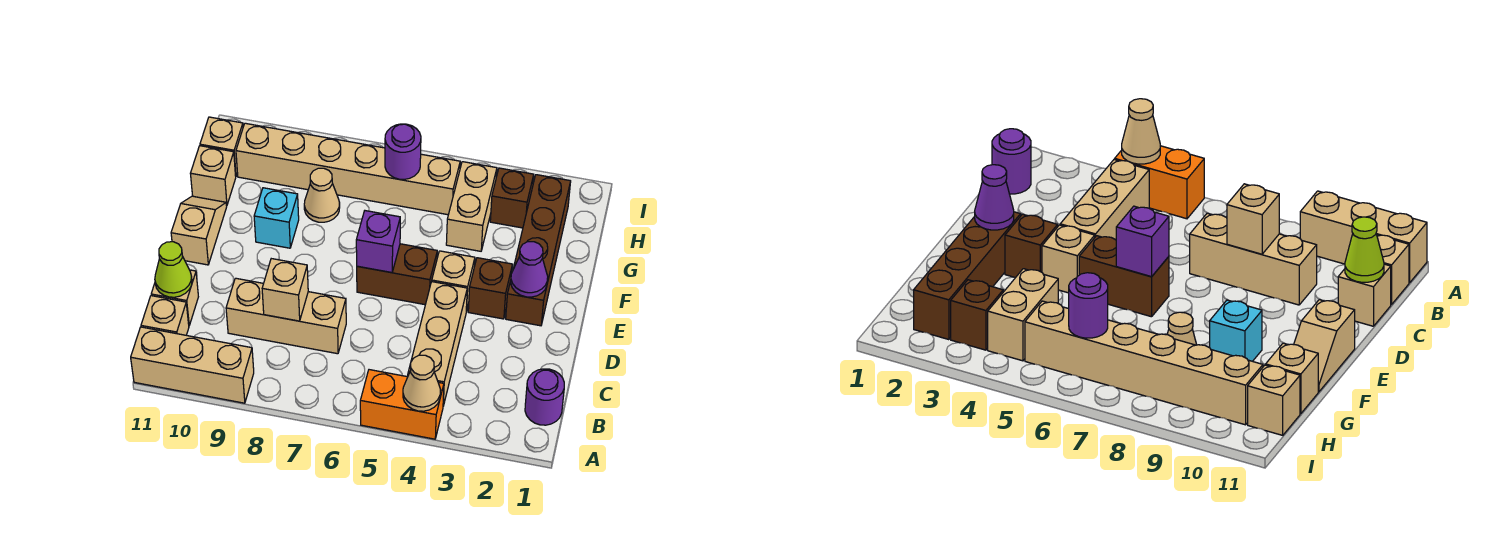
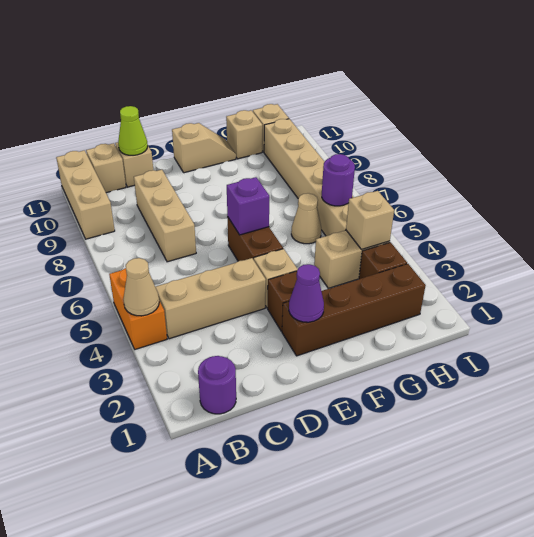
tan brick C8 level 2 -> tan brick H4 level 2
cyan brick F9 level 1 -> none
tan cone G8 level 1 -> tan cone G6 level 1

